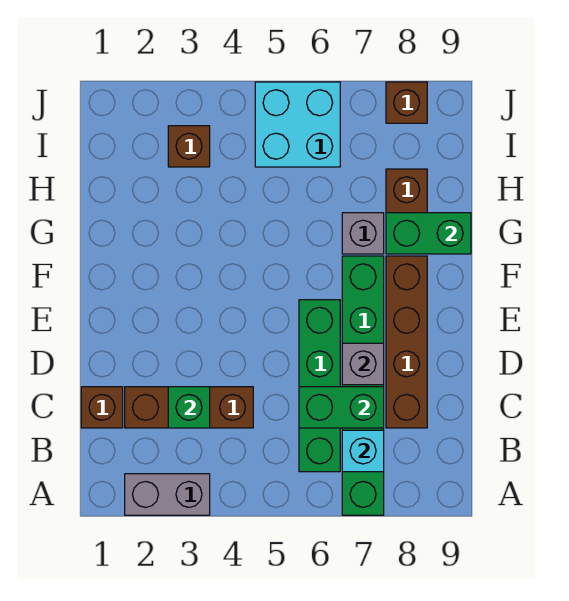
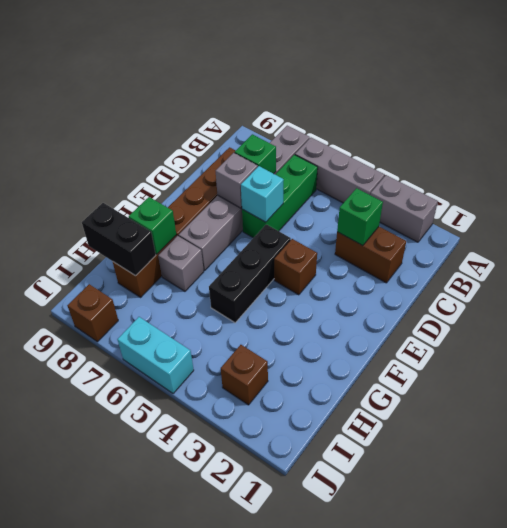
none -> grey brick A4:A6 level 1
green brick A7:F7 level 1 -> grey brick A7:F7 level 1
green brick B6:E6 level 1 -> green brick B6:D6 level 1
cyan brick B7 level 2 -> cyan brick D6 level 2
brown brick C1 level 1 -> brown brick E4 level 1
brown brick C2:C4 level 1 -> brown brick C2:C3 level 1
green brick C6:C7 level 2 -> green brick C7 level 2
none -> black brick E5:G5 level 1
green brick G8:G9 level 2 -> green brick G8 level 2
none -> black brick H8:H9 level 2
cyan brick I5:J6 level 1 -> cyan brick J5:J6 level 1

